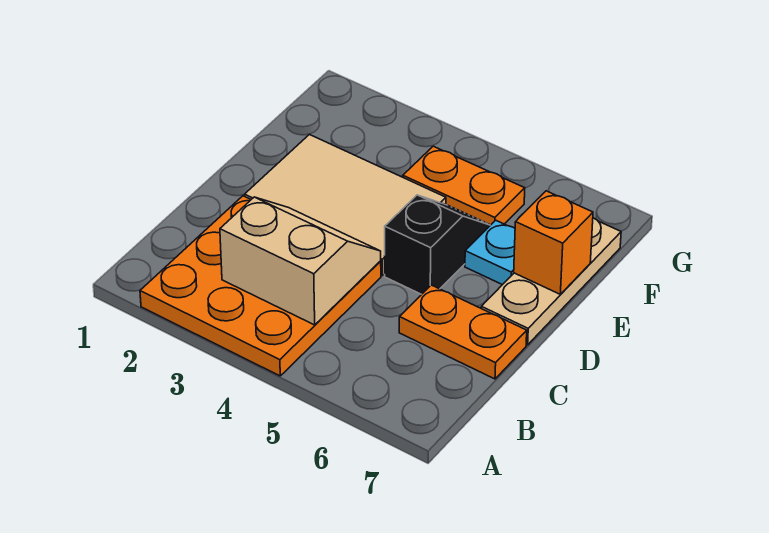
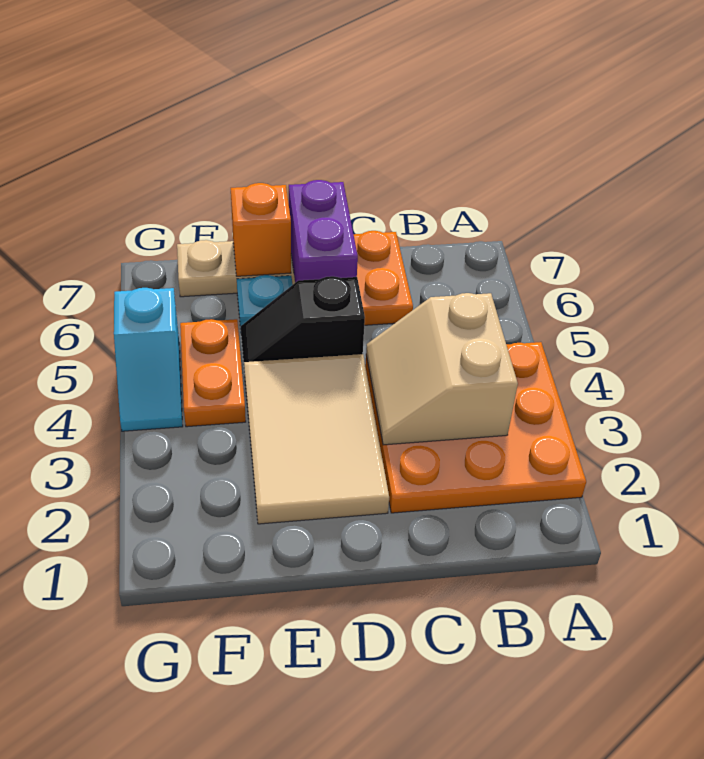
none -> purple brick D6:D7 level 2
none -> cyan slope G4:G5 level 1 top 5

